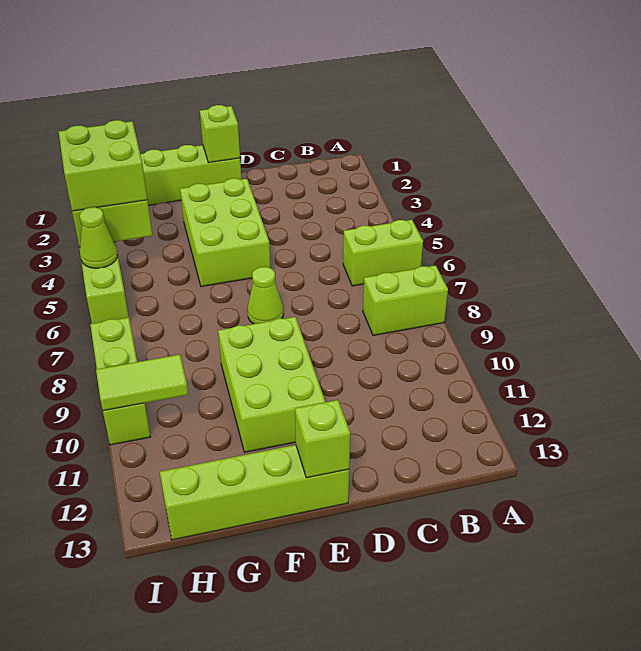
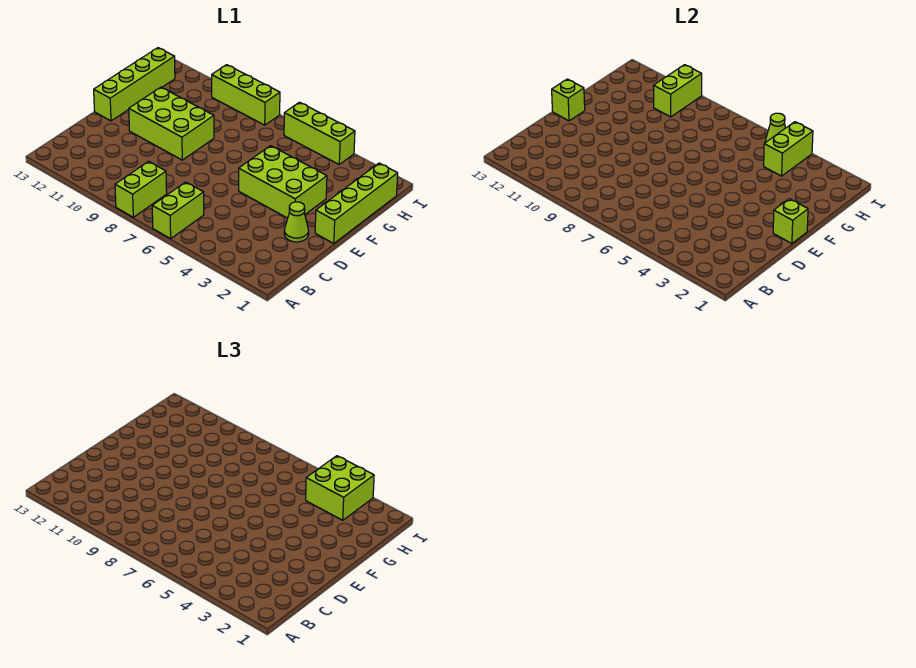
lime cone E7 level 1 -> lime cone D2 level 1
lime tile H10:I10 level 2 -> lime brick H10:I10 level 2

